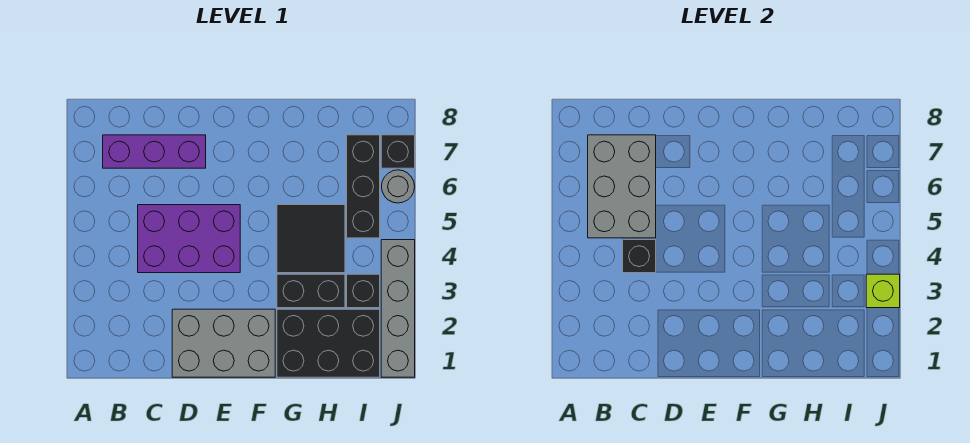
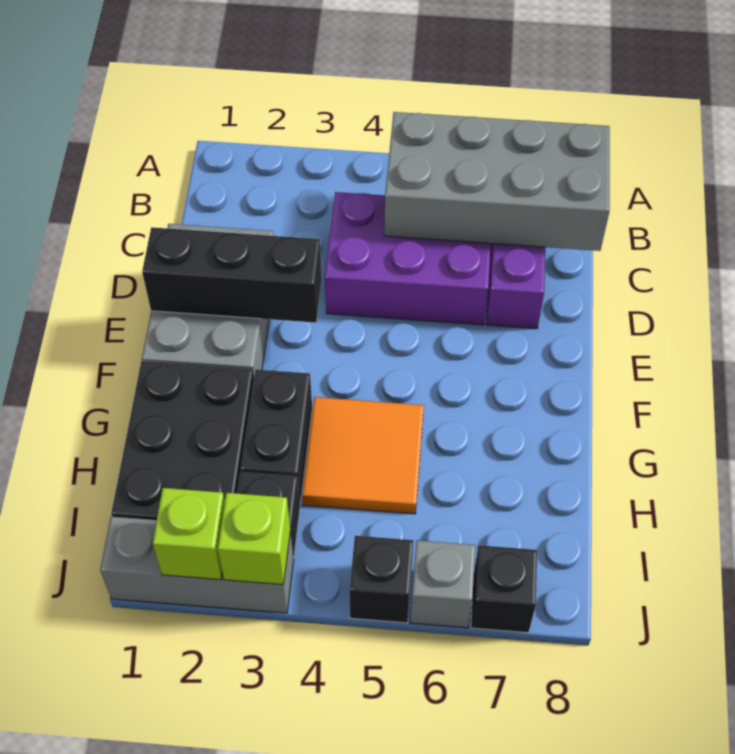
grey brick B5:C7 level 2 -> grey brick B5:C8 level 2
purple brick C4:E5 level 1 -> purple brick C4:D6 level 1
black brick C4 level 2 -> black brick J5 level 1
black tile G4:H5 level 1 -> orange tile G4:H5 level 1
black brick I5:I7 level 1 -> black brick E1:E3 level 2
grey brick J1:J4 level 1 -> grey brick J1:J3 level 1
none -> lime brick J2 level 2
grey round brick J6 level 1 -> grey brick J6 level 1

